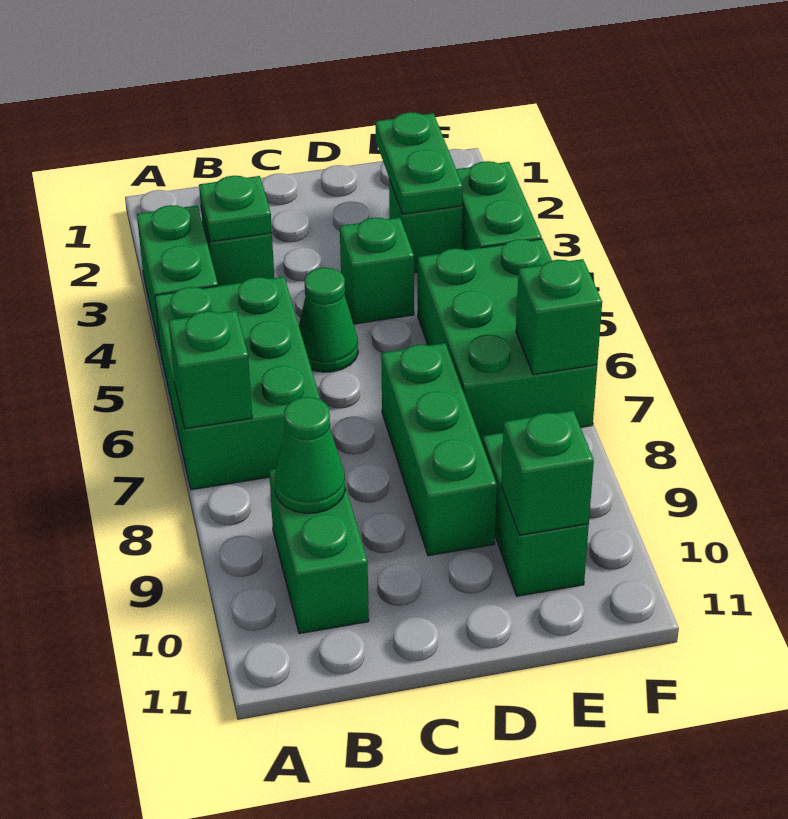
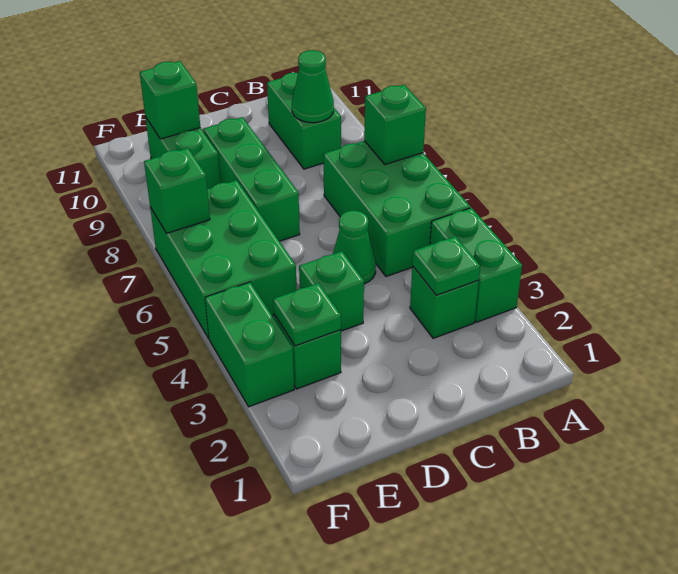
green plate E2:E3 level 2 -> green plate E3 level 2

